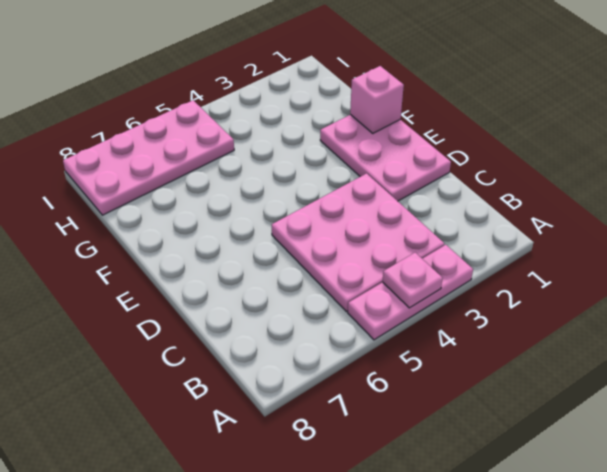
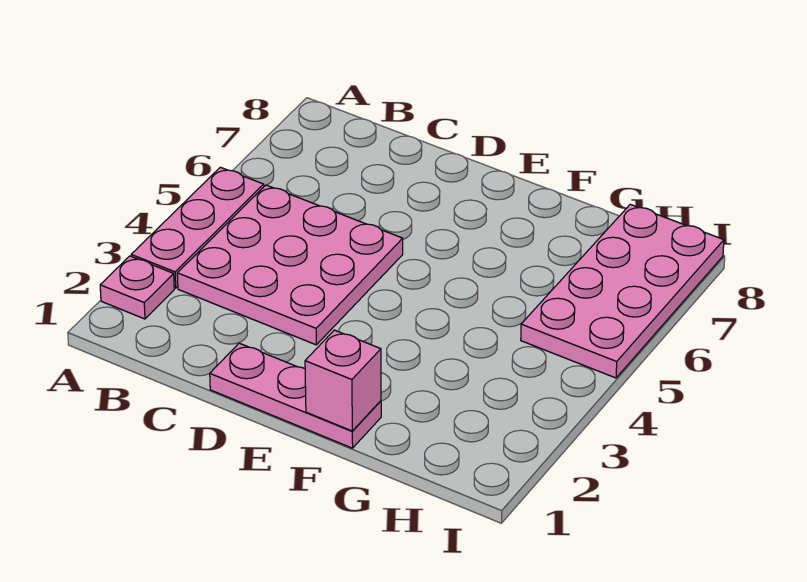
pink plate A4 level 2 -> pink plate A2 level 1
pink plate D1:F2 level 1 -> pink plate D1:F1 level 1

